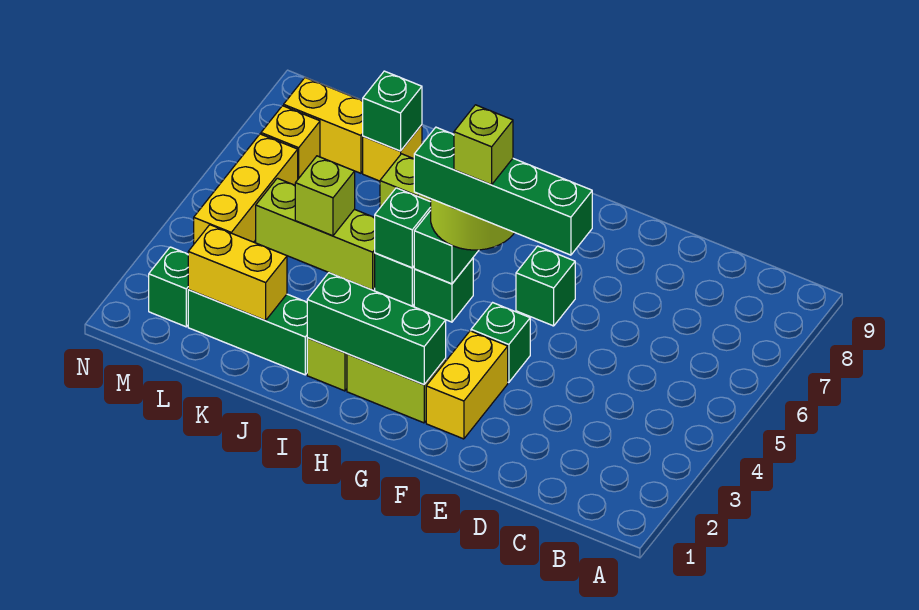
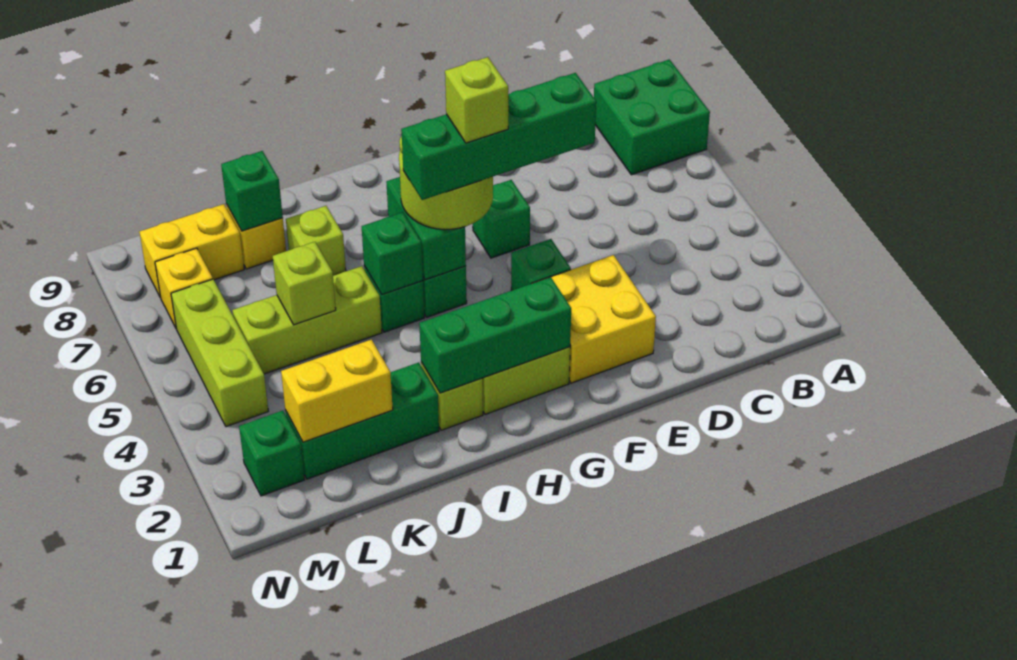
none -> green brick A7:B8 level 1
yellow brick F2:F3 level 1 -> yellow brick E2:F3 level 1
yellow brick M4:M6 level 1 -> lime brick M4:M6 level 1

